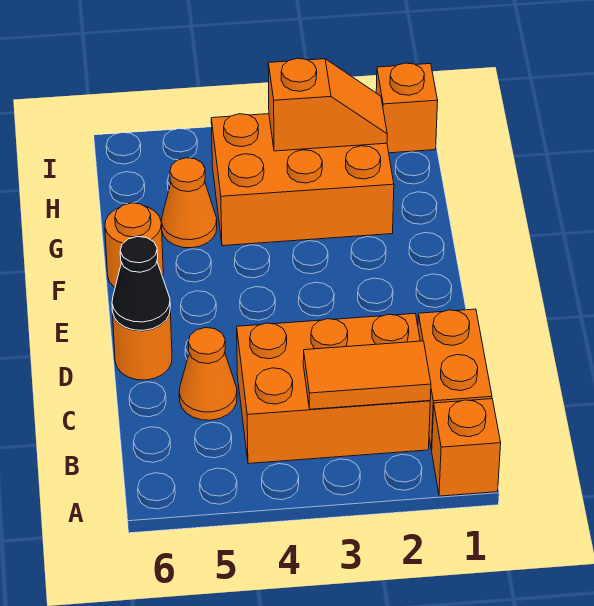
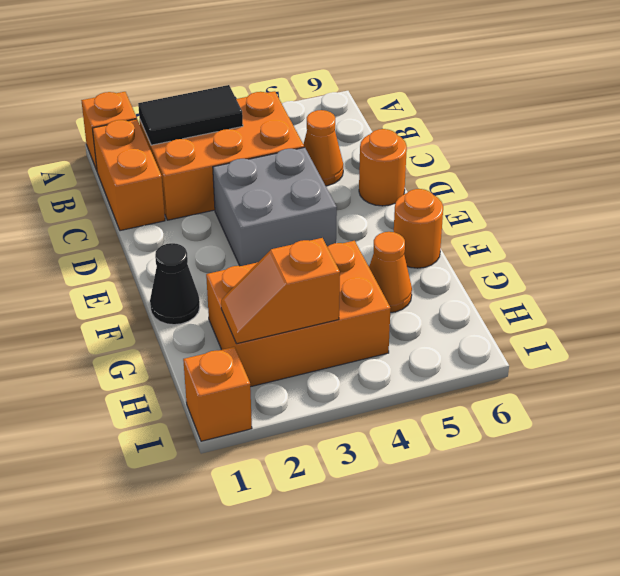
orange tile B2:B3 level 2 -> black tile B2:B3 level 2
none -> grey brick D3:E4 level 1
black cone D6 level 2 -> black cone F1 level 1

